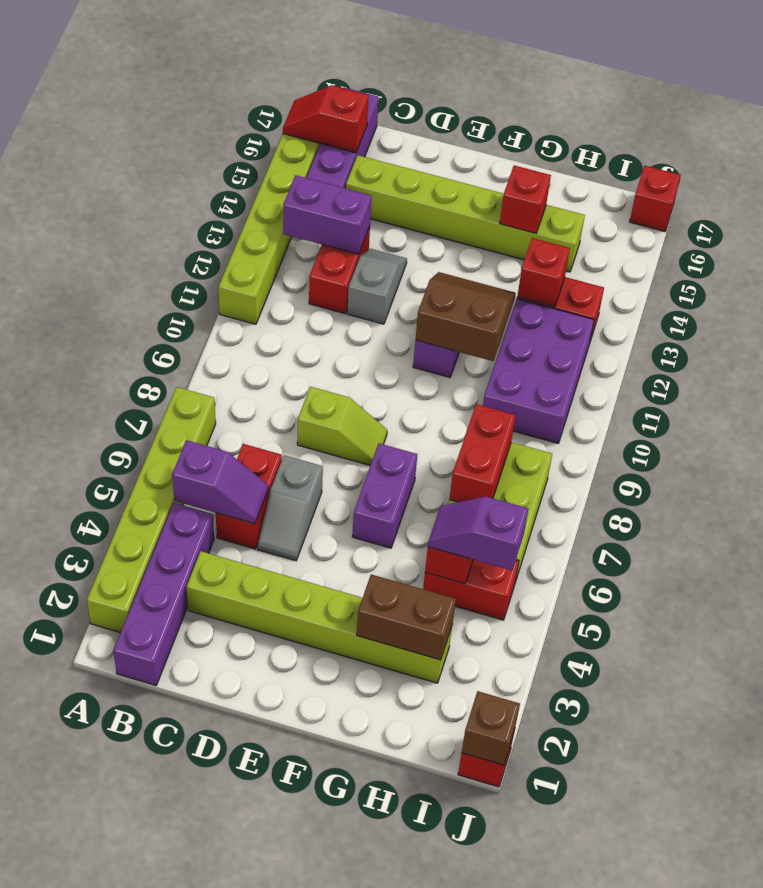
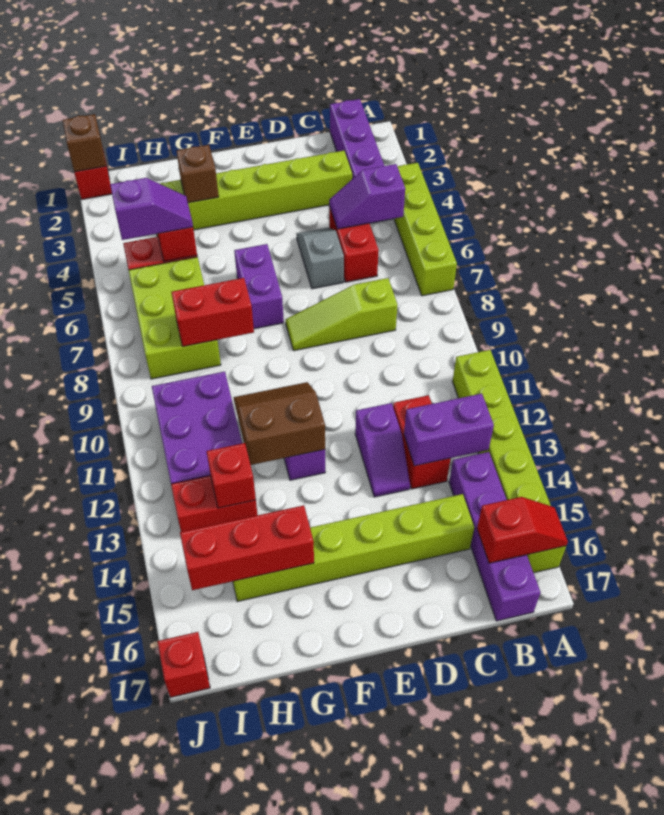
lime brick A2:A7 level 1 -> lime brick A4:A7 level 1
lime slope D8:E8 level 1 top D -> lime slope C8:E8 level 1 top C
grey slope D12:D13 level 1 top 12 -> purple slope D12:D13 level 1 top 12
brown slope F11:G12 level 2 top 11 -> brown slope F11:G12 level 2 top 12
brown brick G3:H3 level 2 -> brown brick G3 level 2
red brick G15 level 2 -> red brick G15:I15 level 2
red brick H7:H8 level 2 -> red brick G8:H8 level 2

